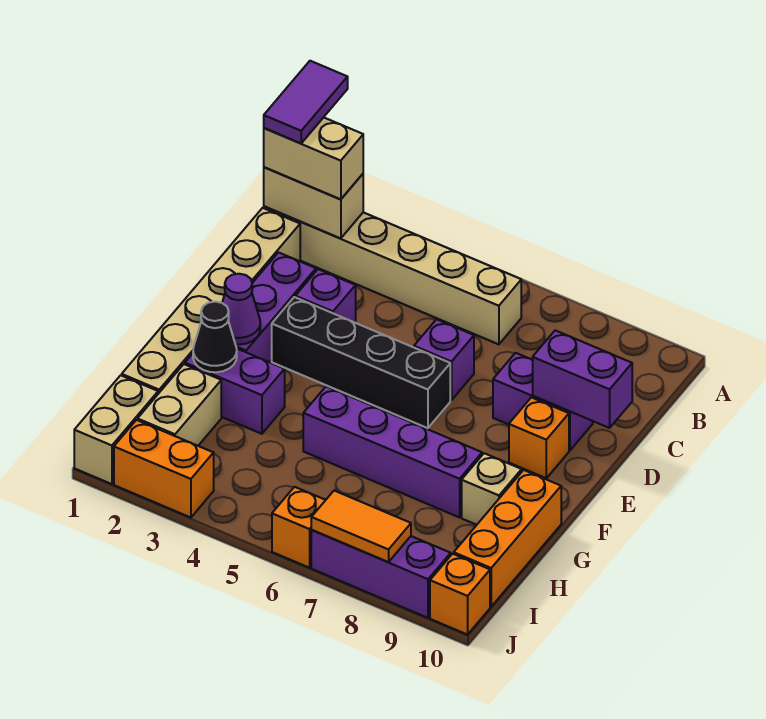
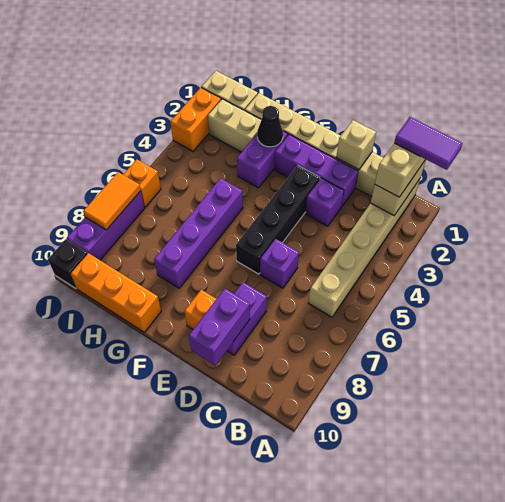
purple cone F2 level 2 -> none
tan brick G9 level 1 -> tan brick D1 level 2
orange brick J10 level 1 -> black brick J10 level 1

